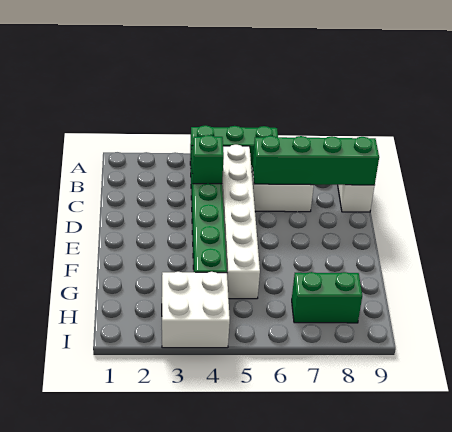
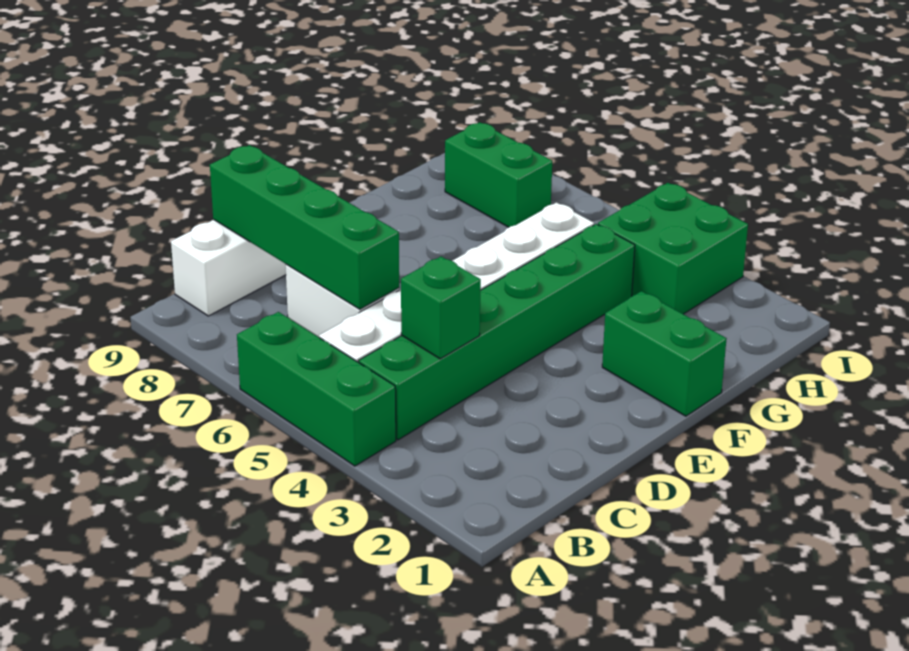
none -> green brick F1:F2 level 1
white brick H3:I4 level 1 -> green brick H3:I4 level 1

